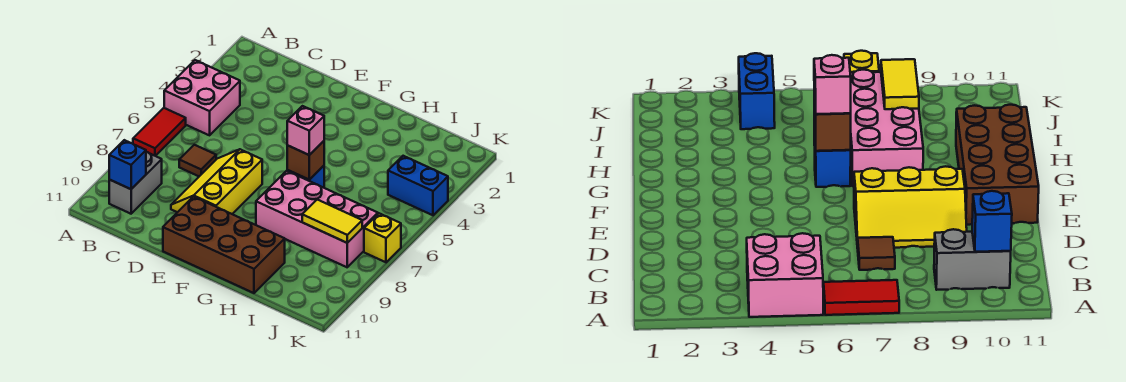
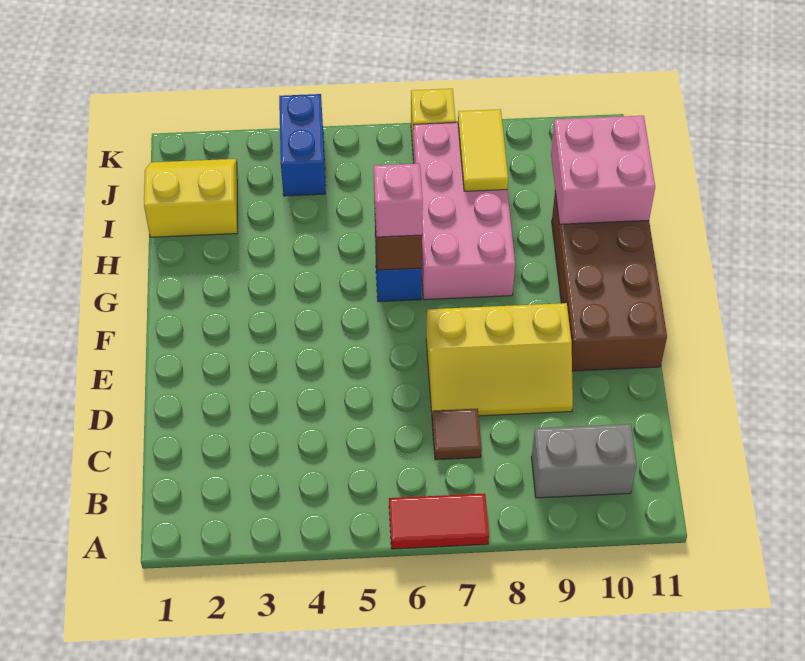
pink brick A4:B5 level 1 -> pink brick H10:I11 level 2
blue brick B10 level 2 -> none
none -> yellow slope I1:J2 level 1 top I

